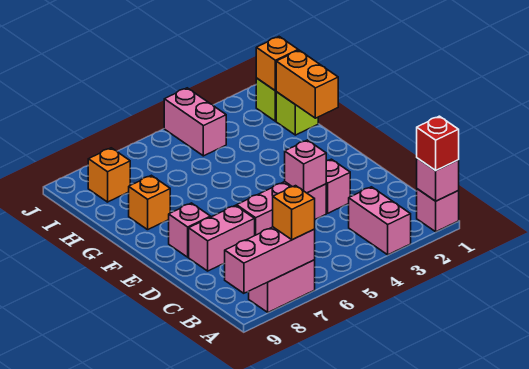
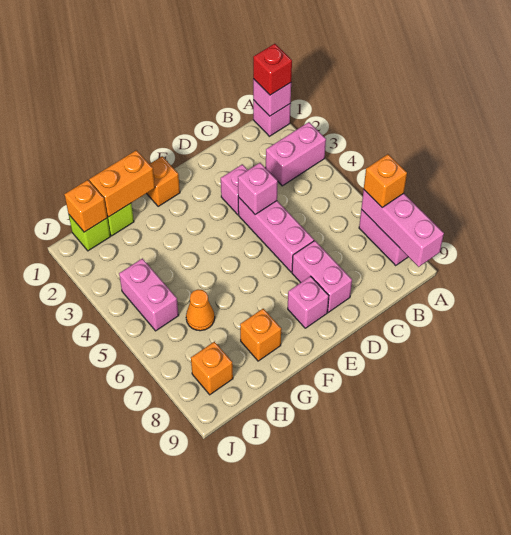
none -> orange brick F1 level 1
none -> orange cone H6 level 1
pink brick I4:J4 level 1 -> pink brick I4:I5 level 1

